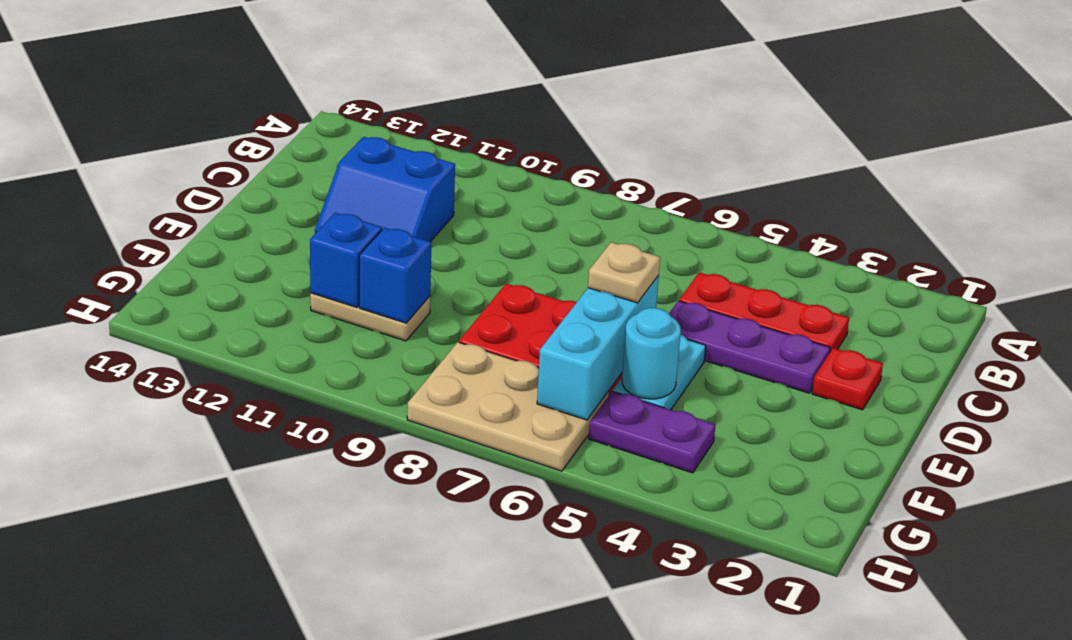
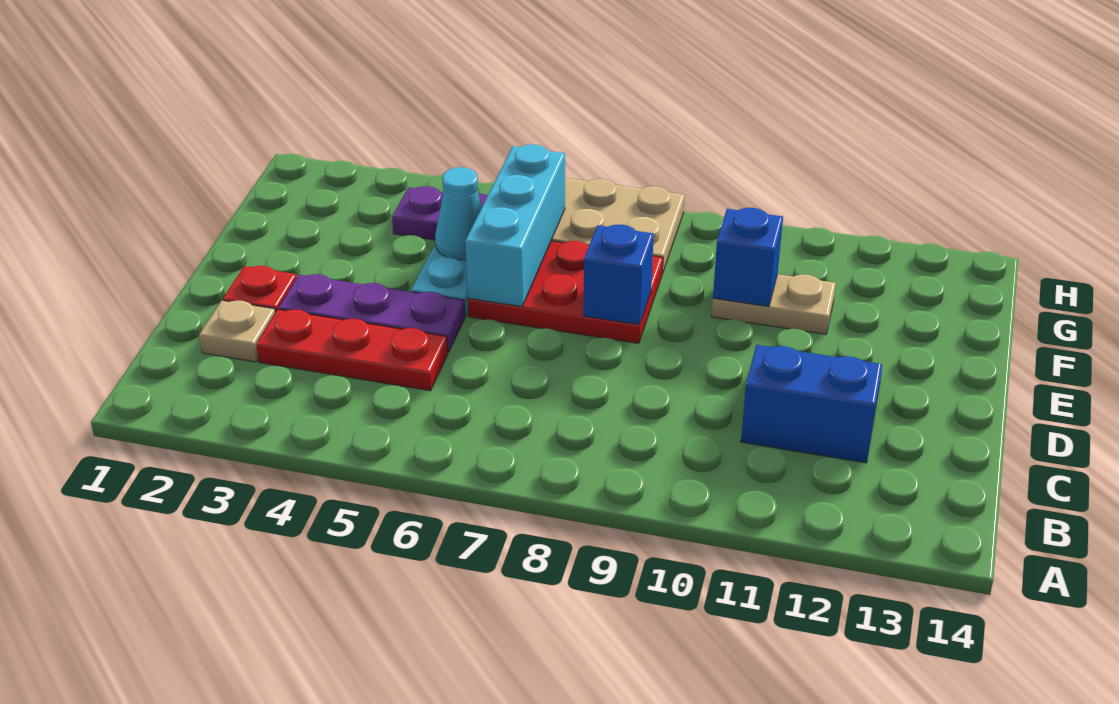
tan plate E6 level 3 -> tan plate C2 level 1
cyan round brick F5 level 2 -> cyan cone F5 level 2
blue brick F11 level 2 -> blue brick E8 level 2

